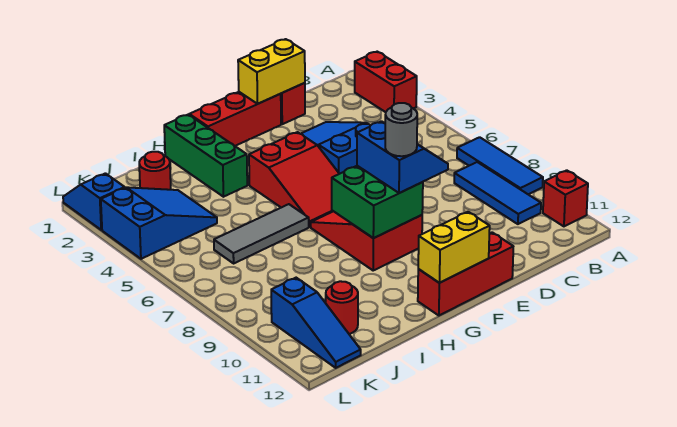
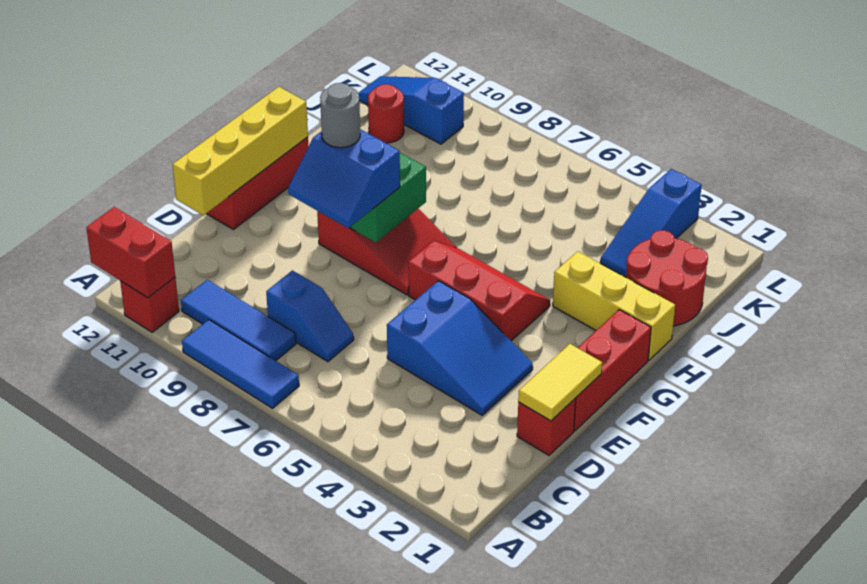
red brick A2:A3 level 1 -> red brick A11:A12 level 2
yellow brick D1:E1 level 2 -> yellow tile D1:E1 level 2
red slope F4:G6 level 1 top 4 -> red slope F4:G6 level 1 top F
yellow brick F12:G12 level 2 -> yellow brick D12:G12 level 2
green brick H1:H3 level 1 -> yellow brick H1:H3 level 1
grey tile H6:J6 level 1 -> none
red round brick J2 level 1 -> red round brick I1:J2 level 1
blue slope J3:L4 level 1 top L -> blue slope J3:L3 level 1 top L
blue slope L1:L2 level 1 top 2 -> blue slope C7:C8 level 1 top 8

